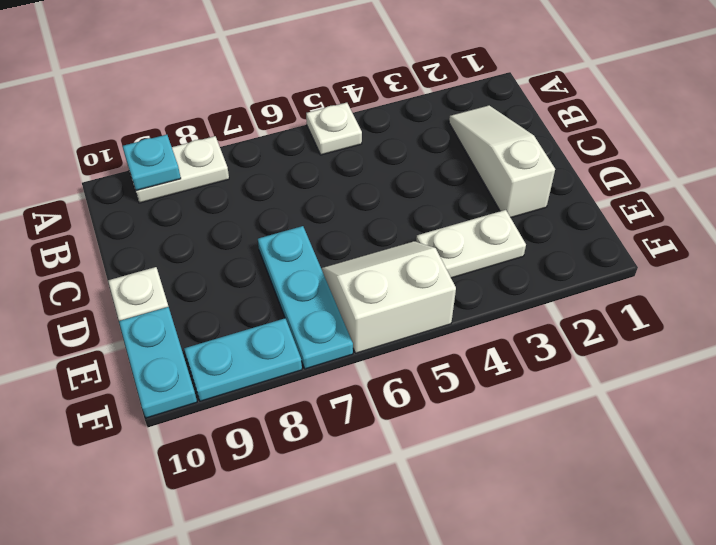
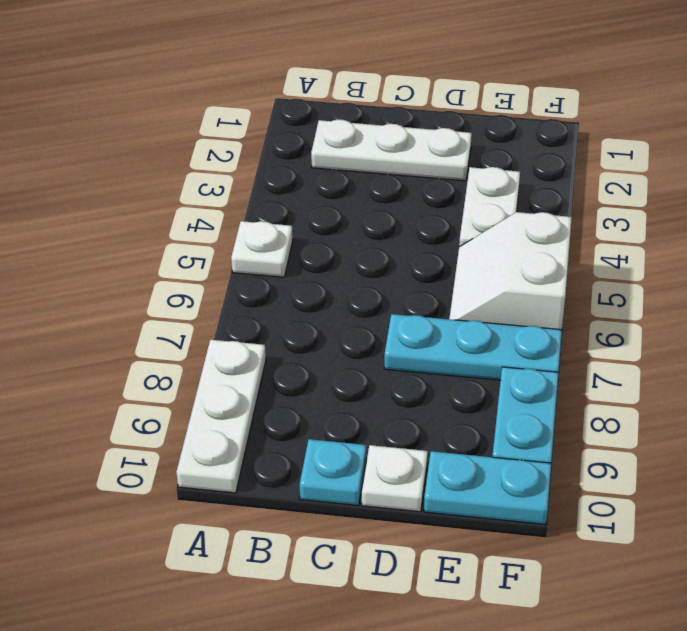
white plate A8:A9 level 1 -> white plate A8:A10 level 1
cyan plate A9 level 2 -> cyan plate C10 level 1
white slope B2:D2 level 1 top D -> white plate B2:D2 level 1

